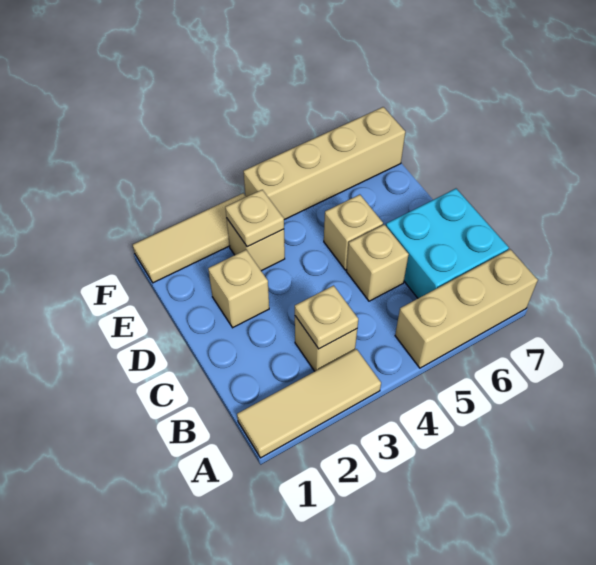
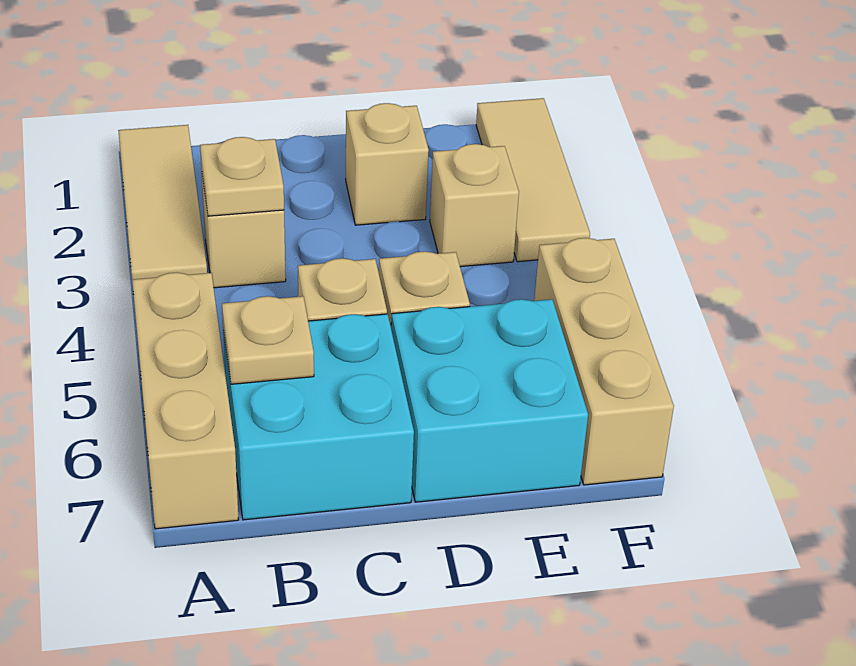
none -> cyan brick D6:E7 level 1
tan plate E3 level 2 -> tan plate B6 level 2
tan brick F4:F7 level 1 -> tan brick F5:F7 level 1

